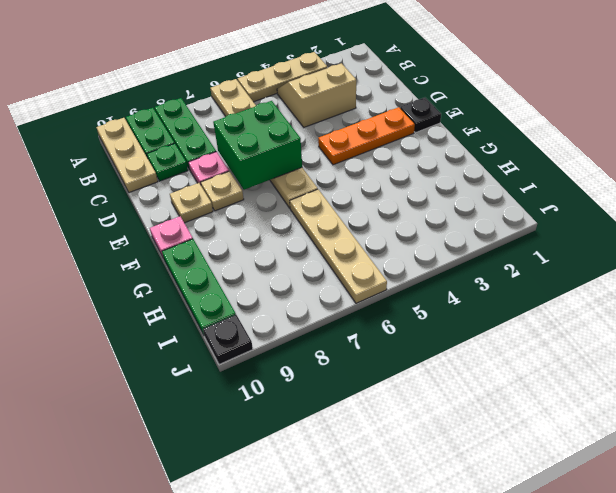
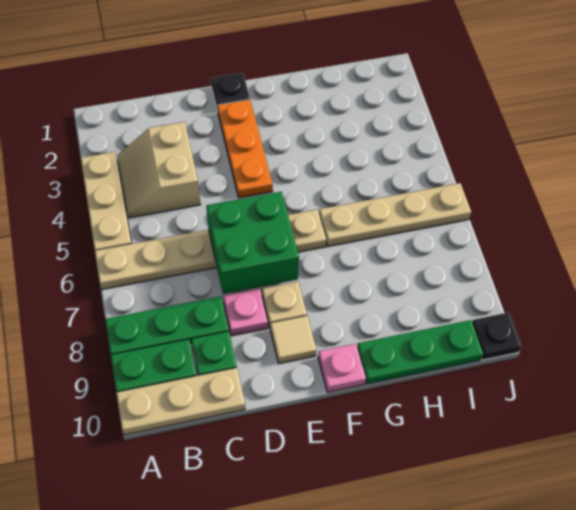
tan plate E9 level 1 -> tan tile E9 level 1

